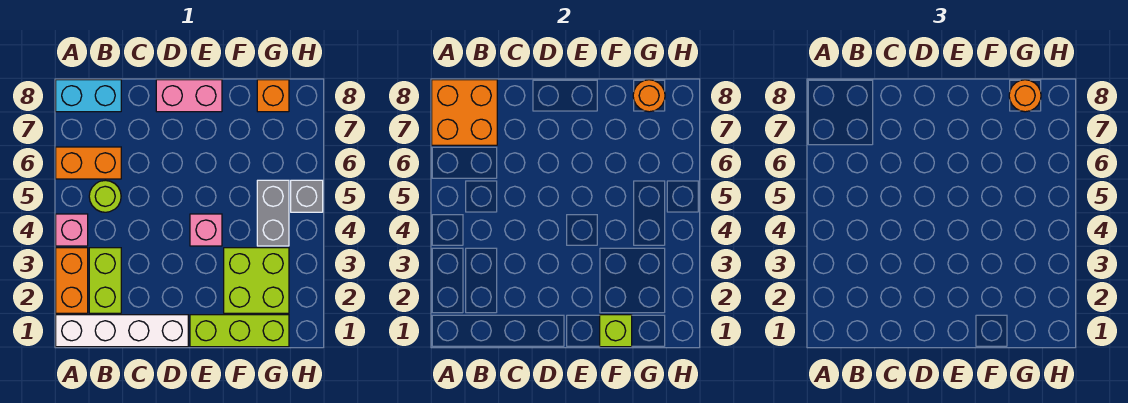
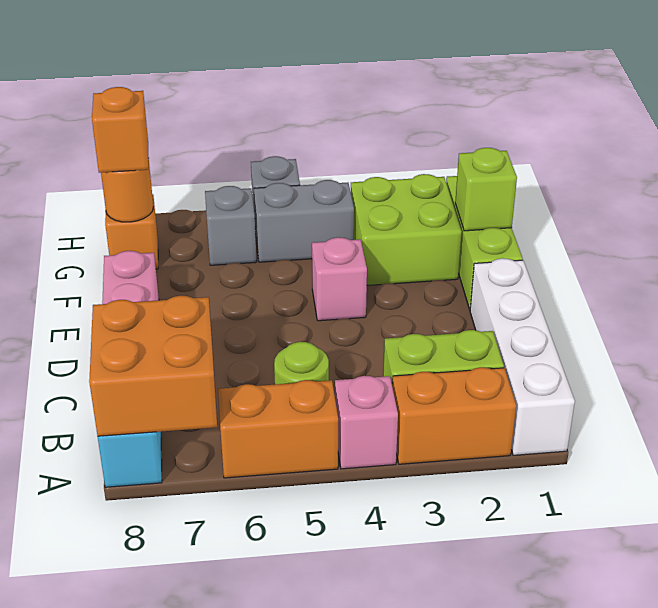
orange brick A6:B6 level 1 -> orange brick A5:A6 level 1
none -> grey brick G6 level 1
orange round brick G8 level 3 -> orange brick G8 level 3

